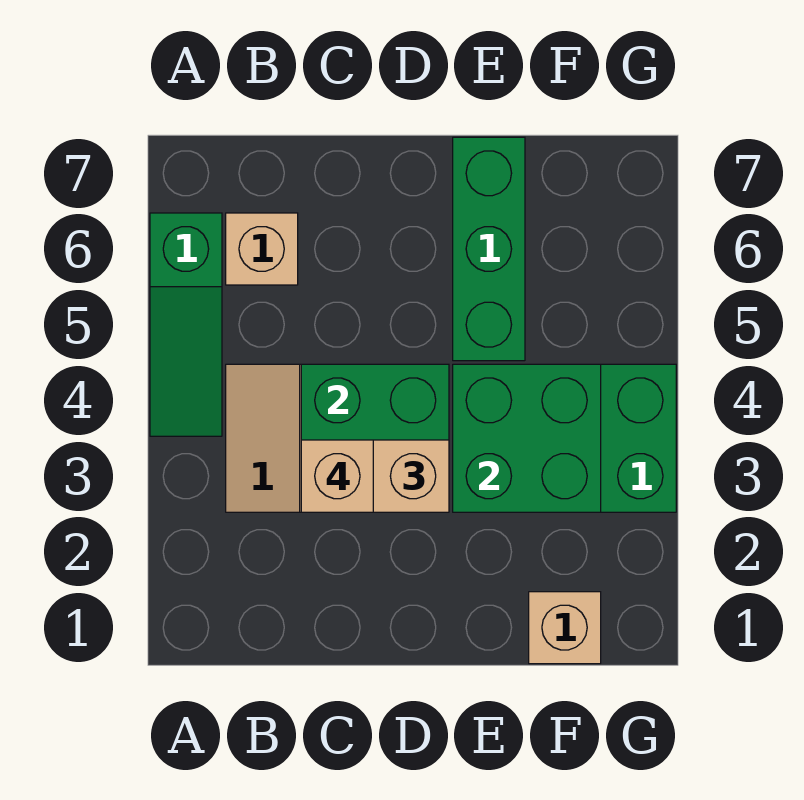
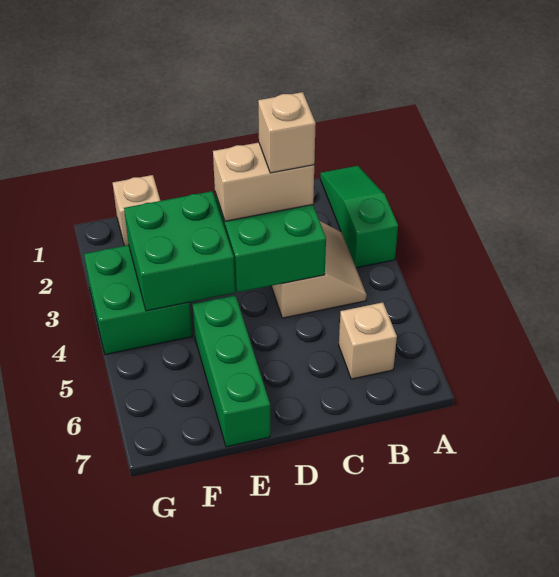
green slope A4:A6 level 1 top 6 -> green slope A1:A3 level 1 top 3

